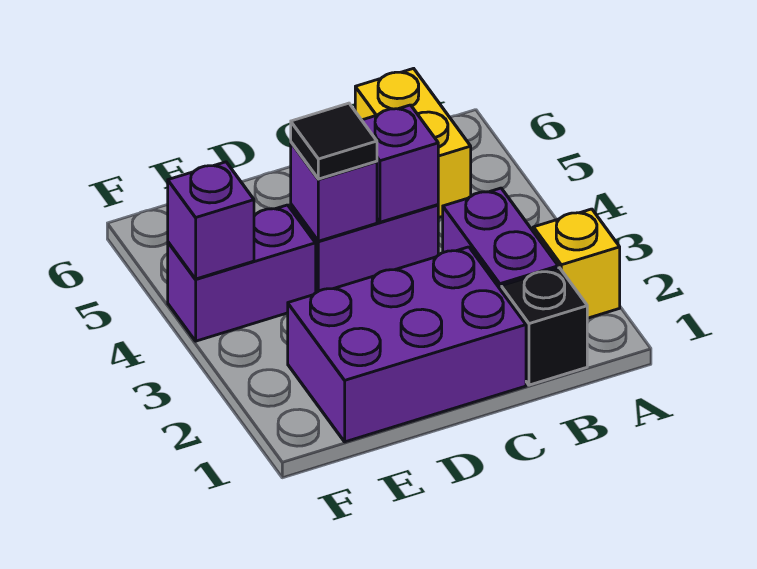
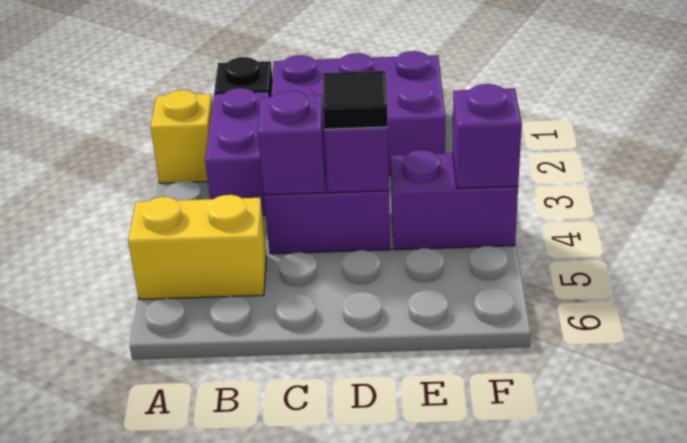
yellow brick B5:B6 level 1 -> yellow brick A5:B5 level 1

